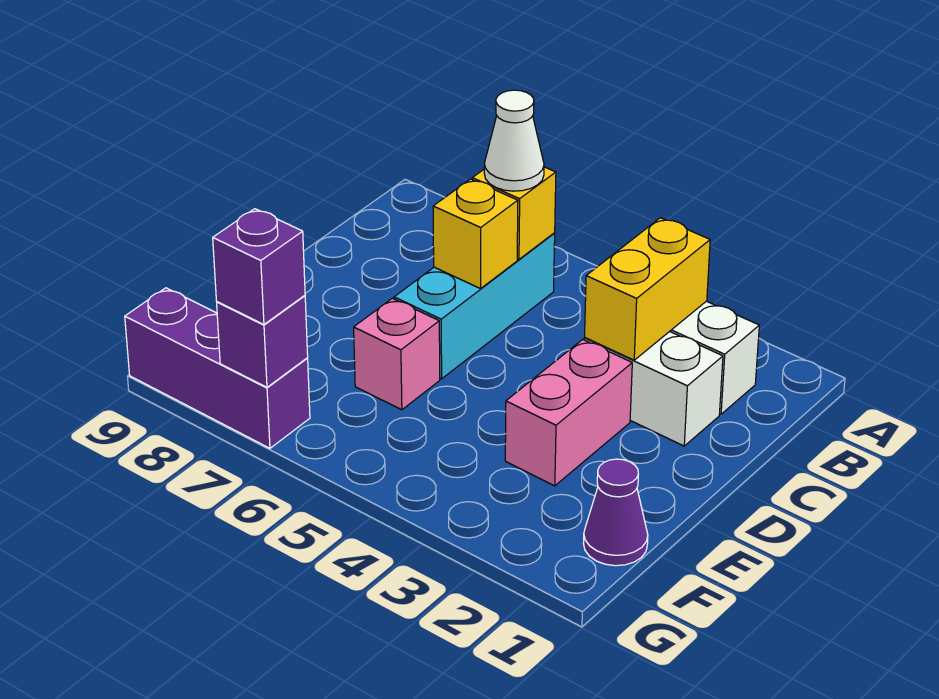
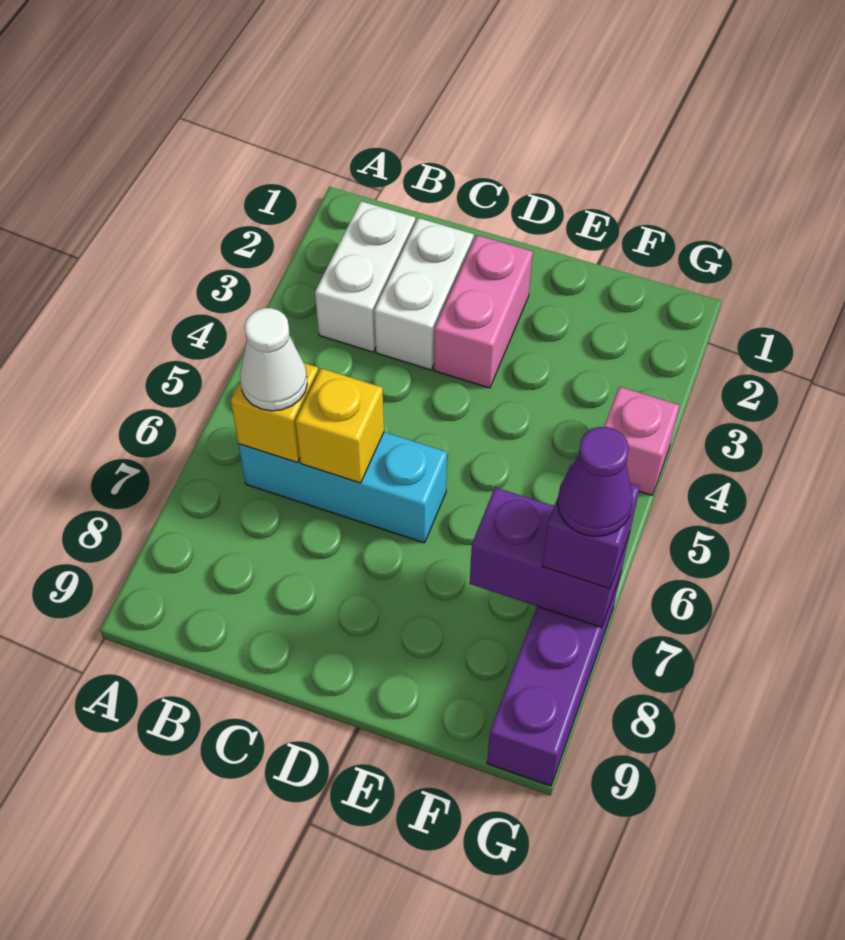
yellow brick B3:C3 level 2 -> none
pink brick D3:E3 level 1 -> pink brick D2:D3 level 1
pink brick E6 level 1 -> pink brick G4 level 1
purple cone F1 level 1 -> purple cone G7 level 4
purple brick G7 level 2 -> purple brick F7:G7 level 2

